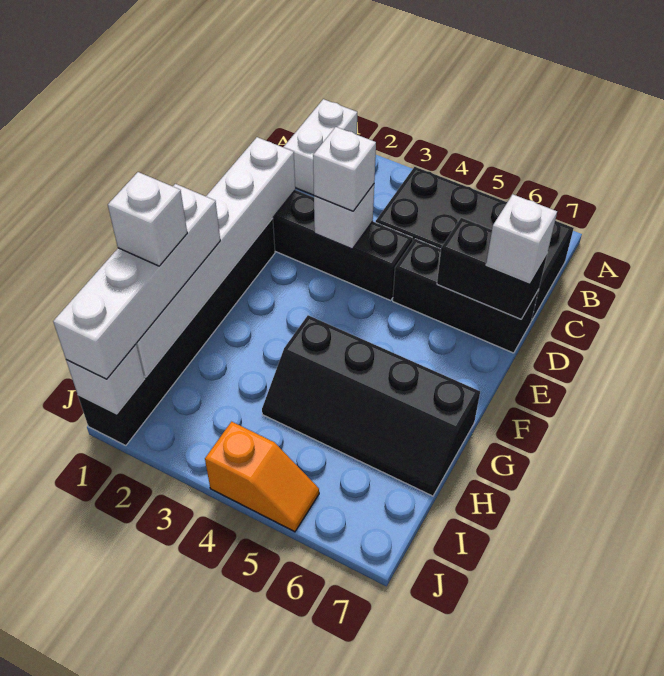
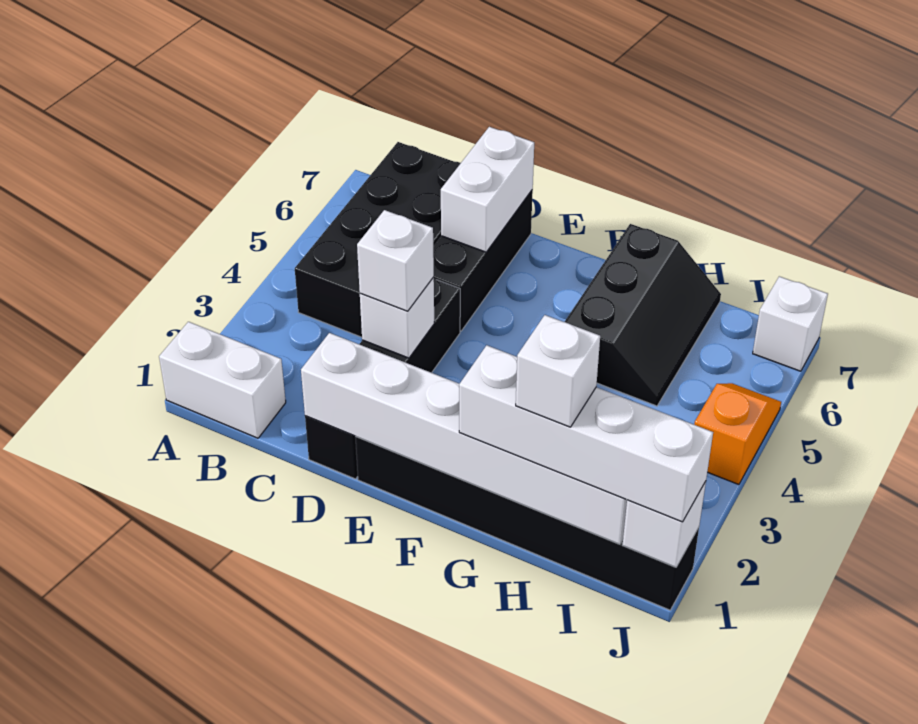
black brick D6:D7 level 2 -> white brick D6:D7 level 2
white brick D7 level 3 -> white brick J7 level 1
black slope G4:H7 level 1 top G -> black slope G5:H7 level 1 top G

